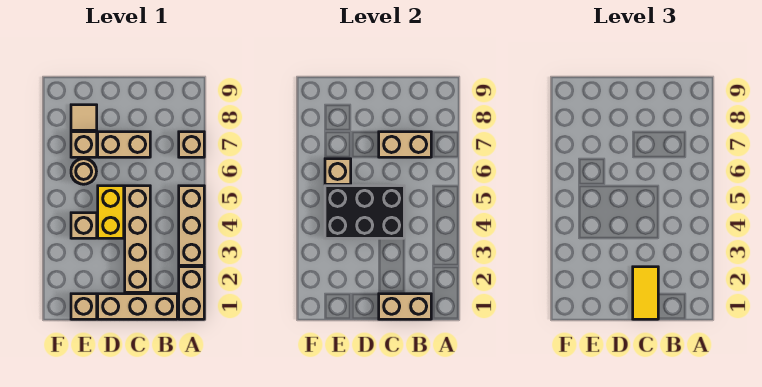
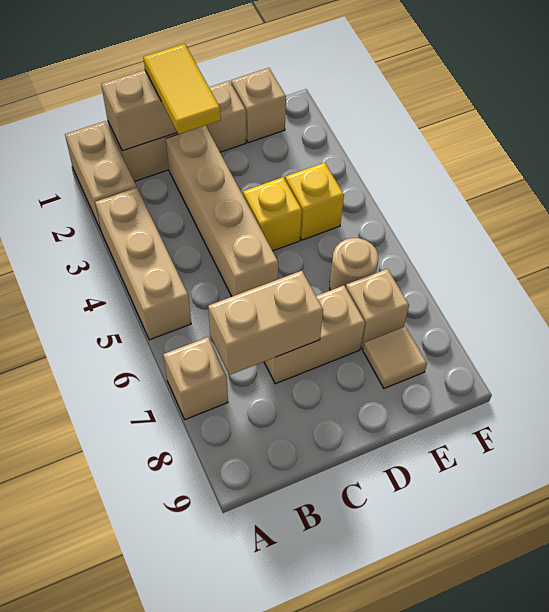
black brick C4:E5 level 2 -> none
yellow brick D4:D5 level 1 -> yellow brick D4 level 1
tan brick E4 level 1 -> yellow brick E4 level 1
tan brick E6 level 2 -> none

